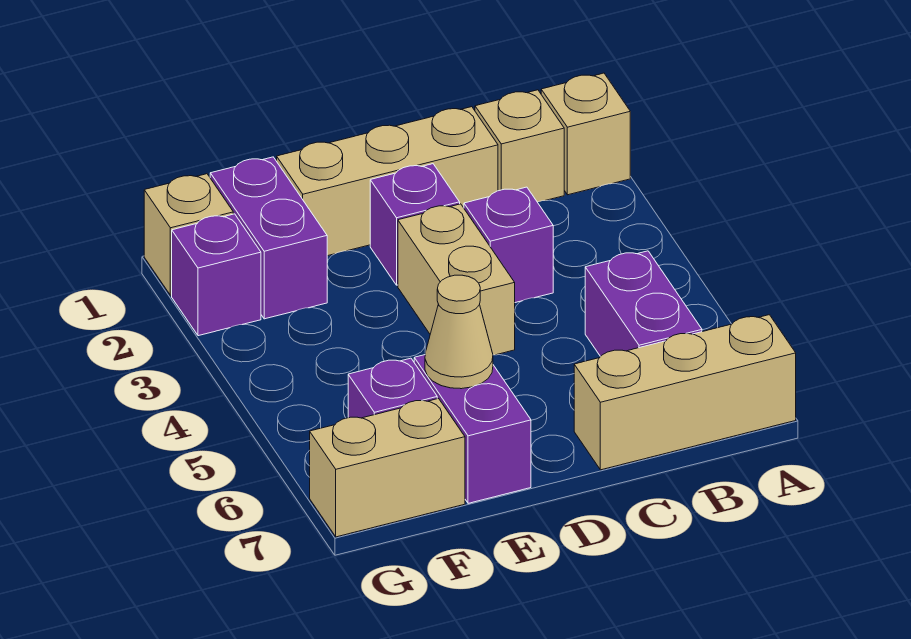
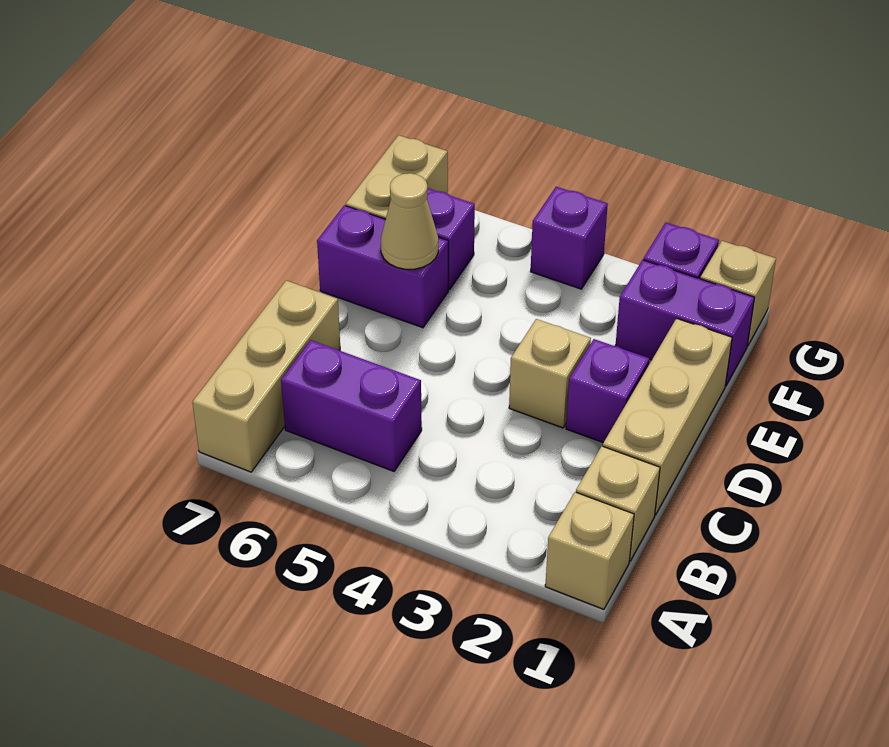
purple brick C3 level 1 -> purple brick G4 level 1
tan brick D3:D4 level 1 -> tan brick D3 level 1

